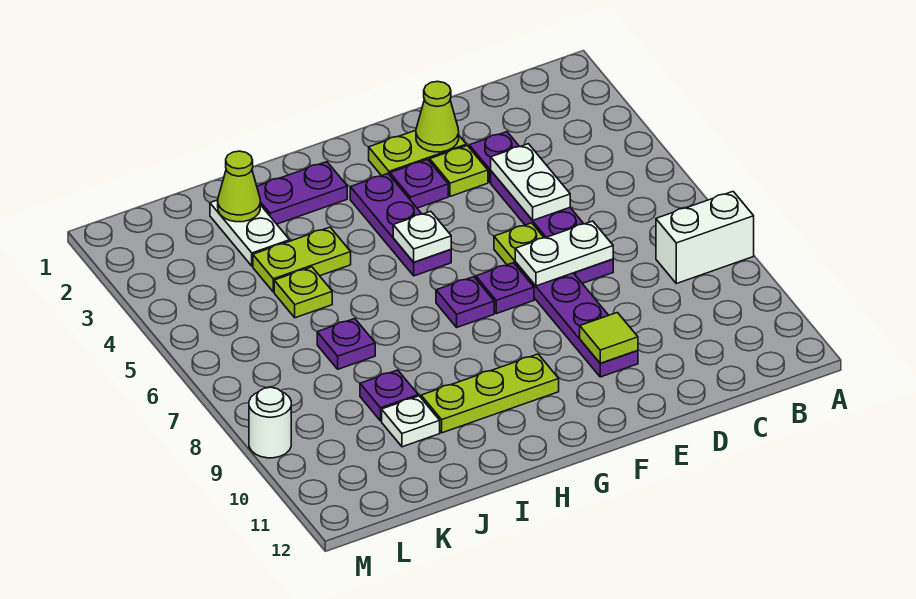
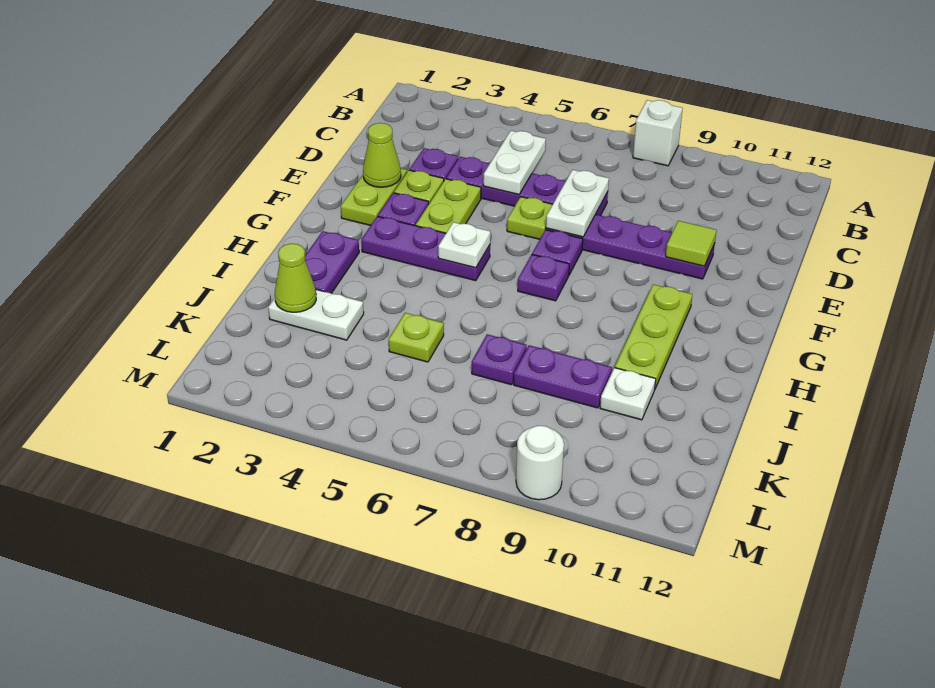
white brick A8:B8 level 1 -> white brick A8 level 1
white plate D4:D5 level 2 -> white plate C5:D5 level 2
lime plate I4:J4 level 1 -> lime plate E4:F4 level 1
purple plate J9 level 1 -> purple plate J8:J9 level 1

